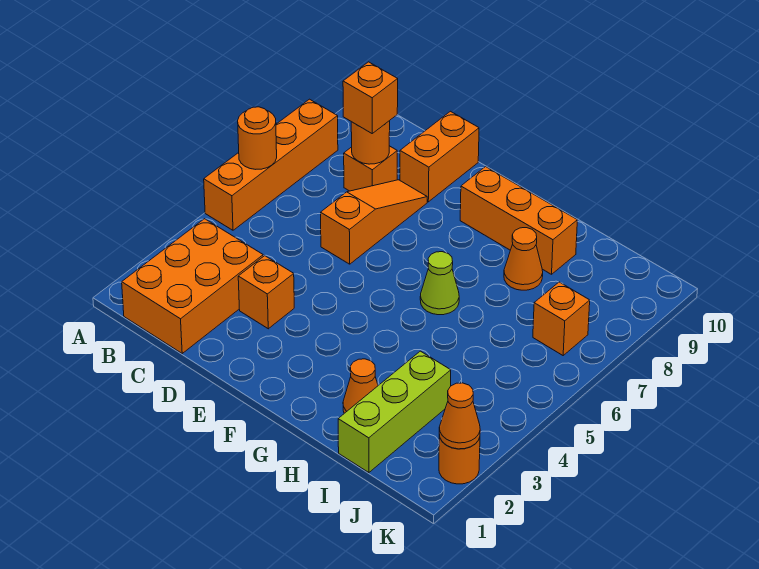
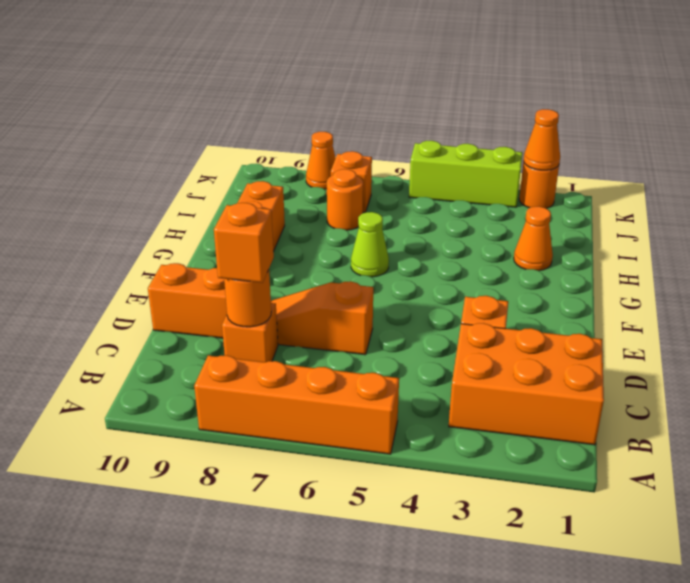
orange round brick A6 level 2 -> orange round brick I7 level 1
orange cone H8 level 1 -> orange cone K8 level 1
lime brick I1:I3 level 1 -> lime brick K3:K5 level 1

